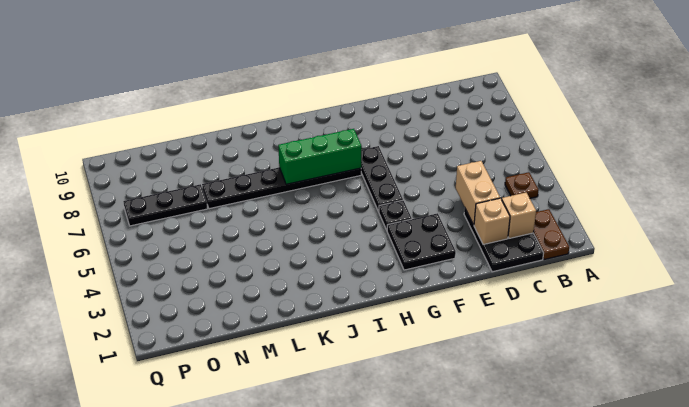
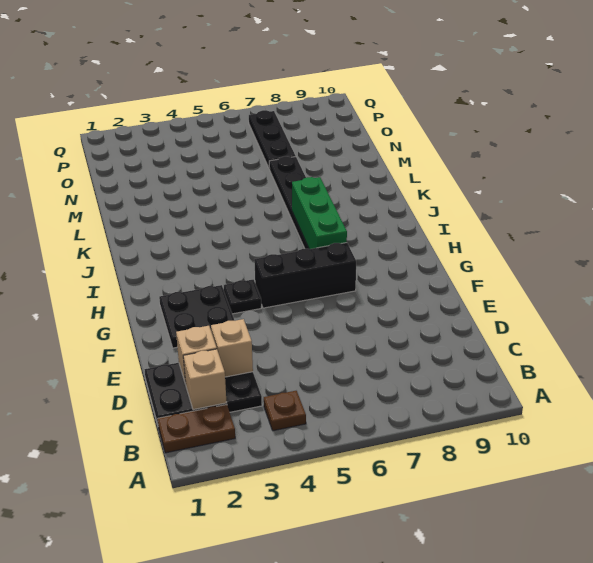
tan brick D3:D4 level 2 -> tan brick D3 level 2
black plate G5:G7 level 1 -> black brick G5:G7 level 1

